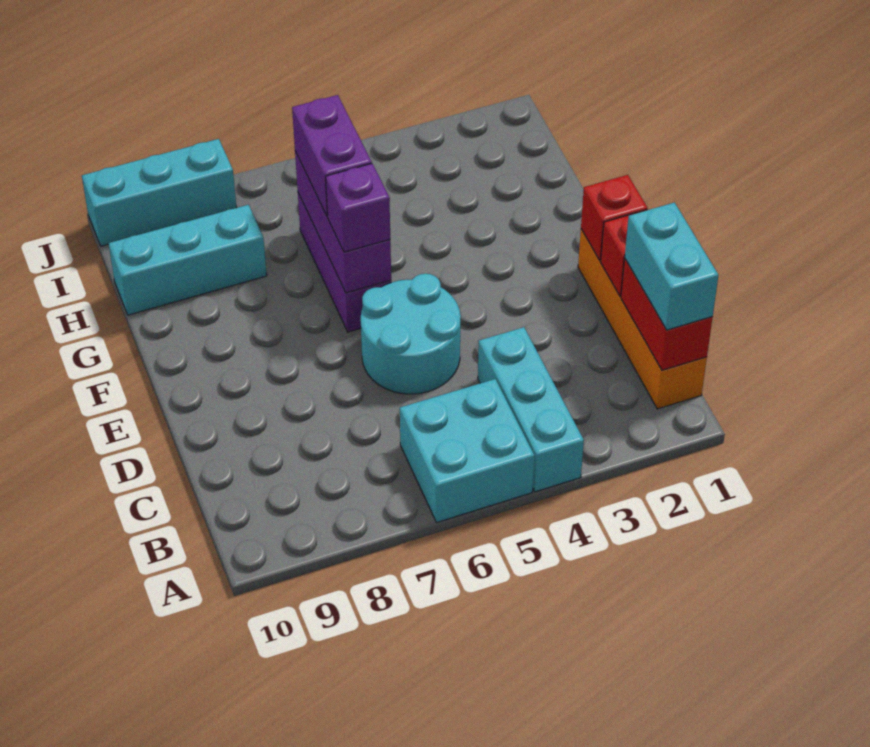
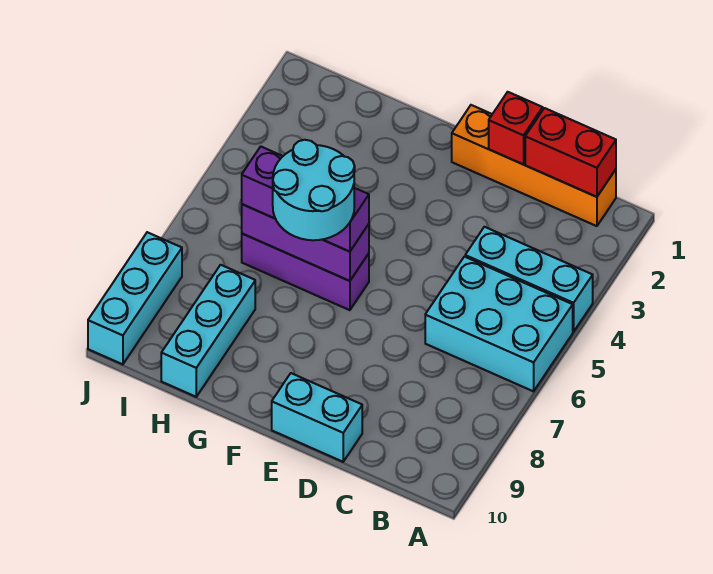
cyan brick A5:B6 level 1 -> cyan brick A5:C6 level 1
cyan brick B1:C1 level 3 -> cyan brick D10:E10 level 1
cyan round brick D5:E6 level 1 -> cyan round brick F6:G7 level 4
red brick E1 level 2 -> none

